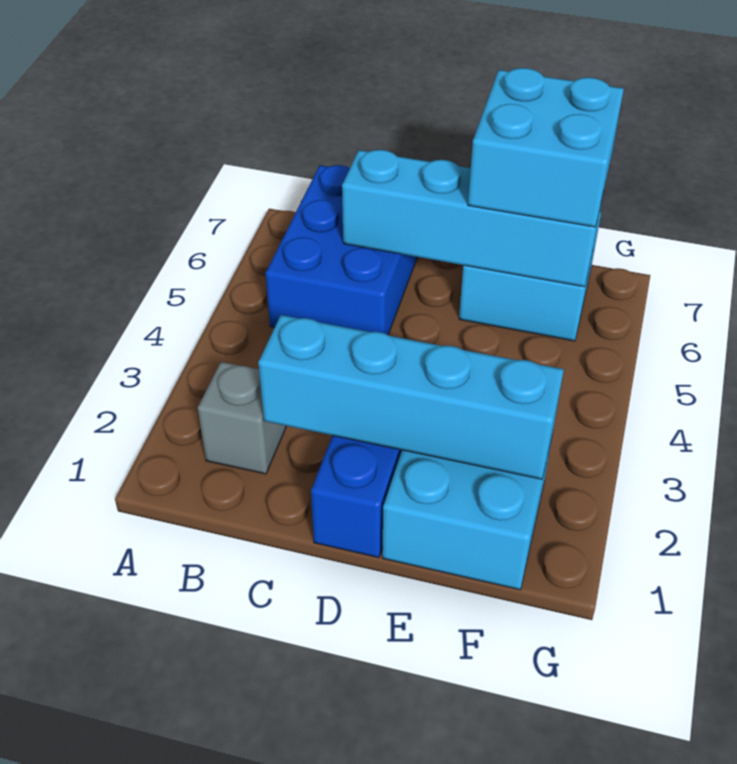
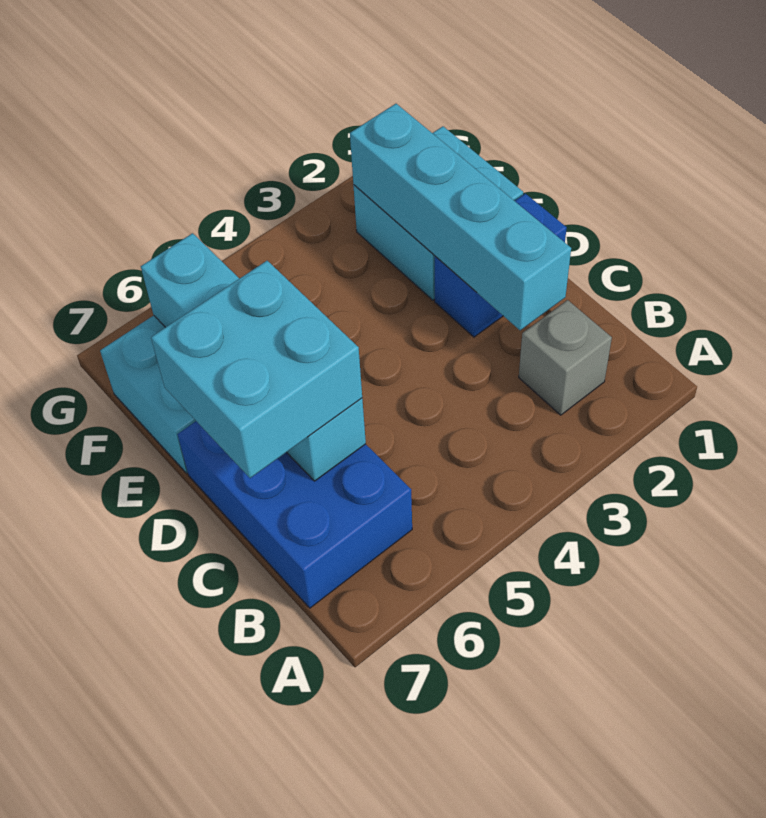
blue brick B5:C7 level 1 -> blue brick B6:D7 level 1
cyan brick E6:F7 level 3 -> cyan brick C6:D7 level 3

